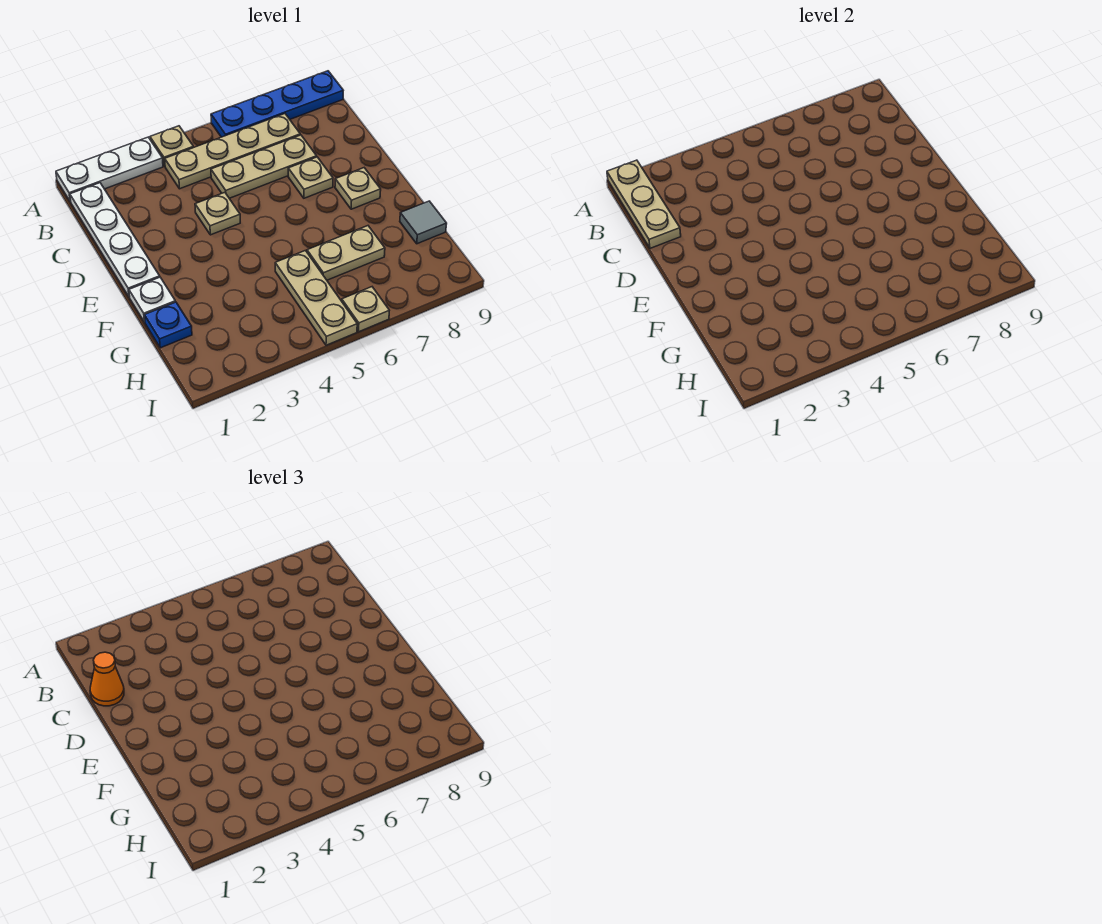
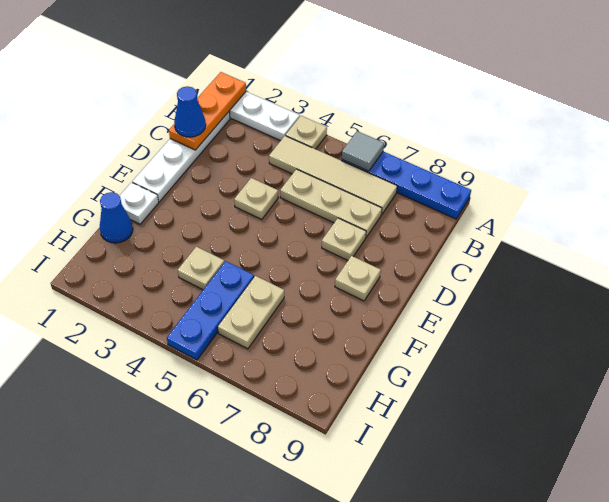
tan plate A1:C1 level 2 -> orange plate A1:C1 level 2
tan plate B4:B7 level 1 -> tan tile B4:B7 level 1
orange cone C1 level 3 -> blue cone C1 level 3
blue plate G1 level 1 -> blue cone G1 level 1
tan plate G5:I5 level 1 -> blue plate G5:I5 level 1
tan plate G6:G7 level 1 -> tan plate G6:H6 level 1
grey tile G9 level 1 -> grey tile A6 level 2
tan plate I6 level 1 -> tan plate G4 level 1

